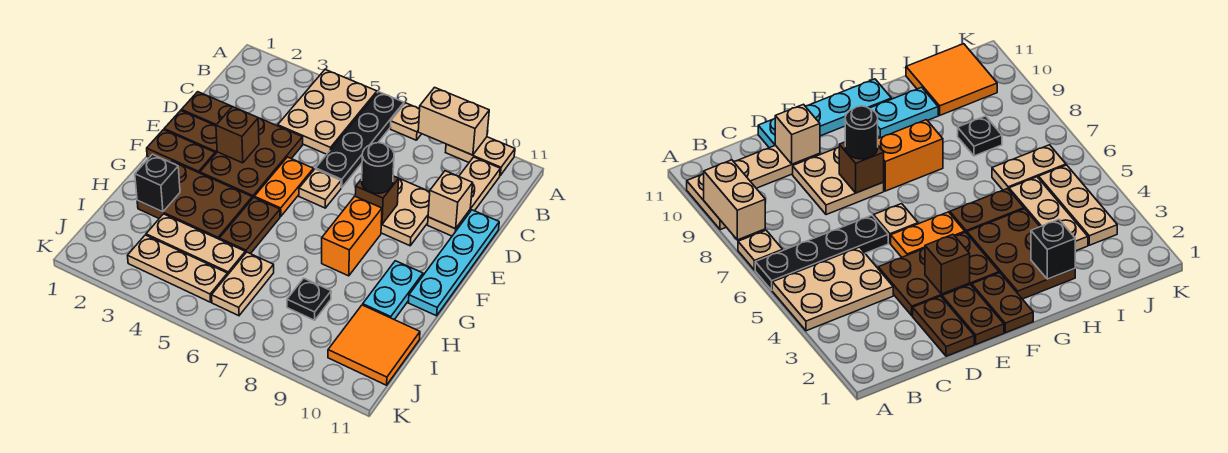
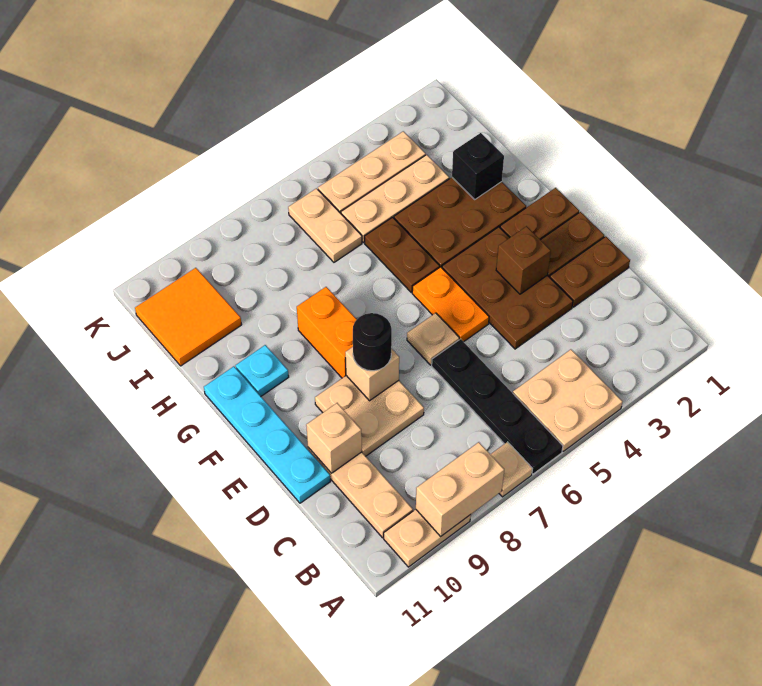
tan plate A4:C5 level 1 -> tan plate A4:B5 level 1
brown brick E8 level 2 -> tan brick E8 level 2
cyan plate G10:H10 level 1 -> cyan plate G10 level 1
black plate I8 level 1 -> none

